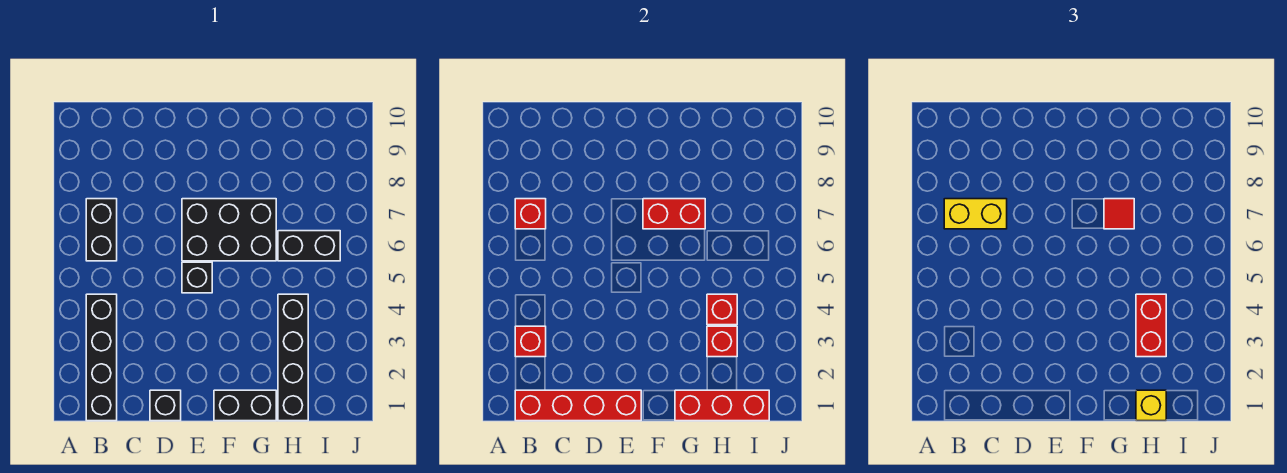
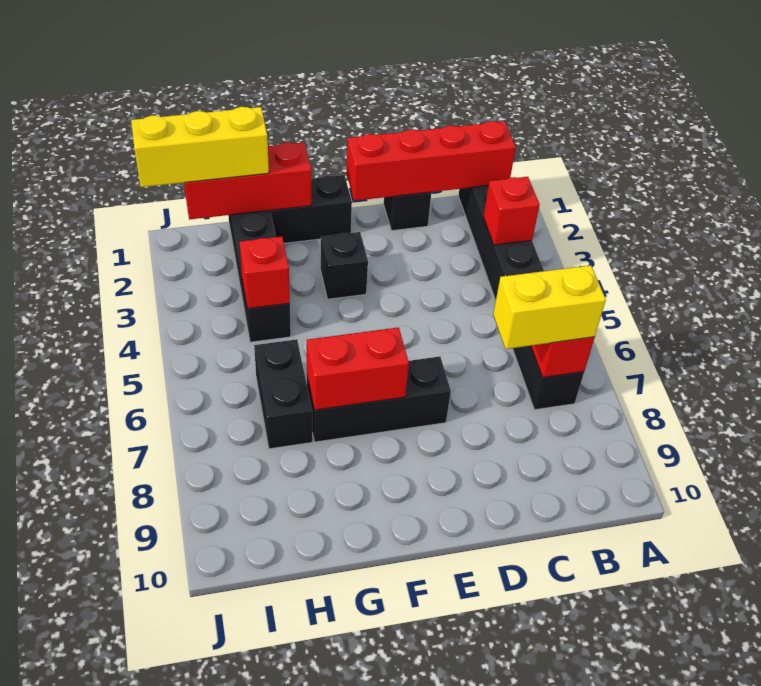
black brick E5 level 1 -> black brick F3 level 1
black brick E6:G7 level 1 -> black brick E7:G7 level 1
red tile G7 level 3 -> none
yellow brick H1 level 3 -> yellow brick H1:J1 level 3
red brick H3 level 2 -> none
red brick H3:H4 level 3 -> none
black brick H6:I6 level 1 -> black brick H6:H7 level 1

